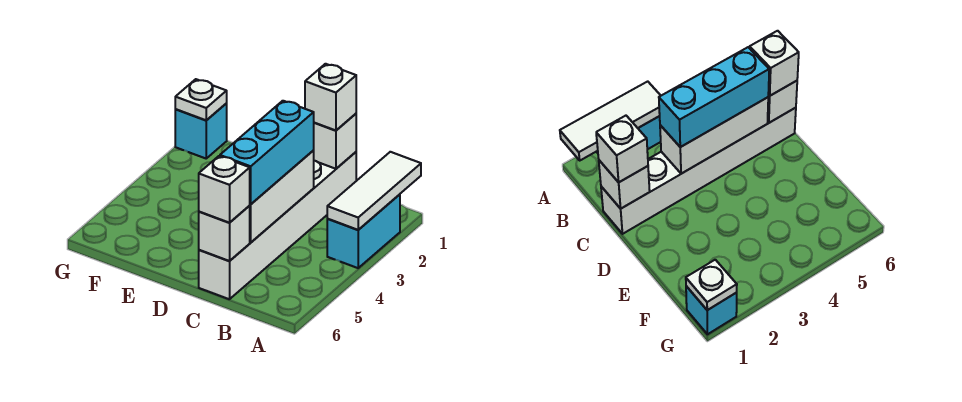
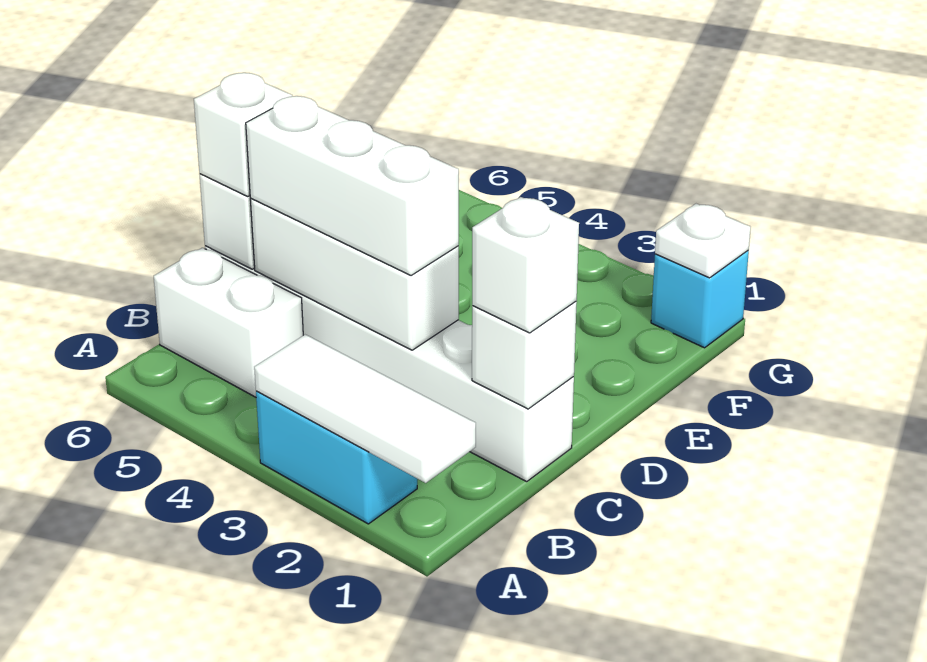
none -> white brick B5:B6 level 1
cyan brick C3:C5 level 3 -> white brick C3:C5 level 3

